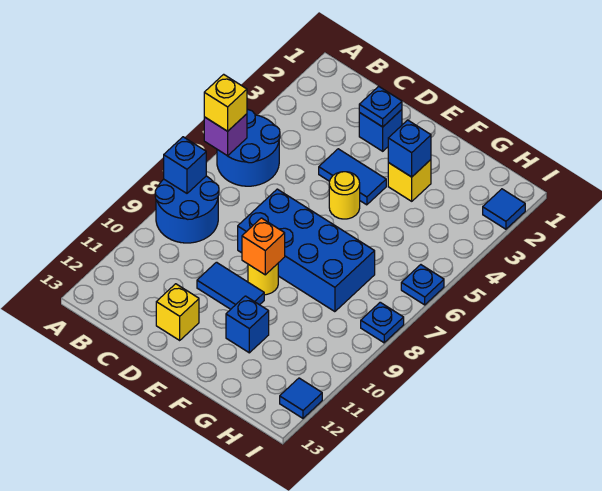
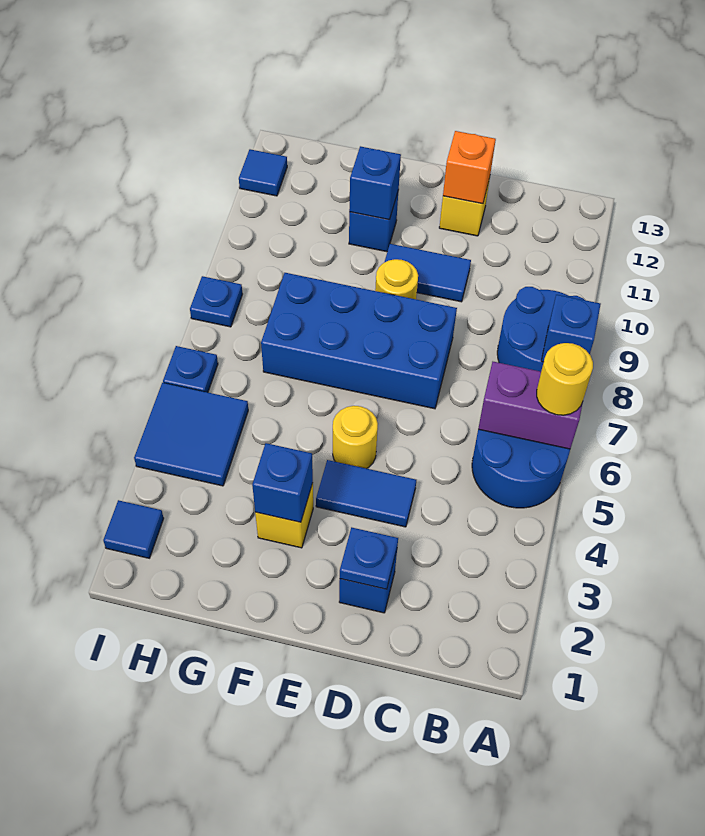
purple brick A6 level 2 -> purple brick A6:B6 level 2
yellow brick A6 level 3 -> yellow round brick A6 level 3
orange brick E9 level 2 -> orange brick D12 level 2
none -> blue brick F11 level 2
none -> blue tile H4:I5 level 1

